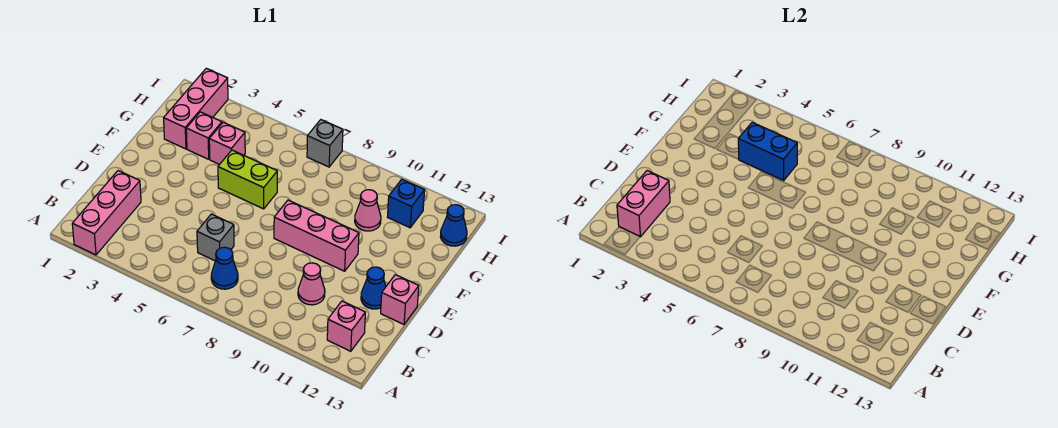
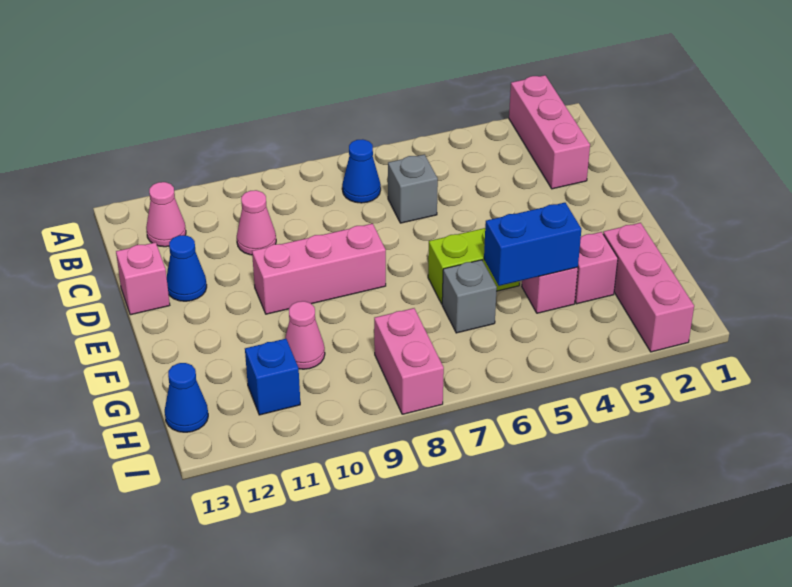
pink brick B2:C2 level 2 -> pink brick H8:I8 level 1
pink brick B12 level 1 -> pink cone B12 level 1
grey brick I7 level 1 -> grey brick G6 level 1

